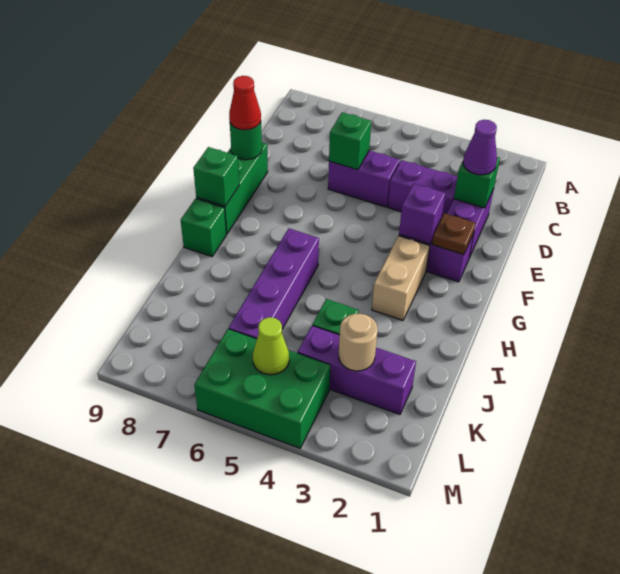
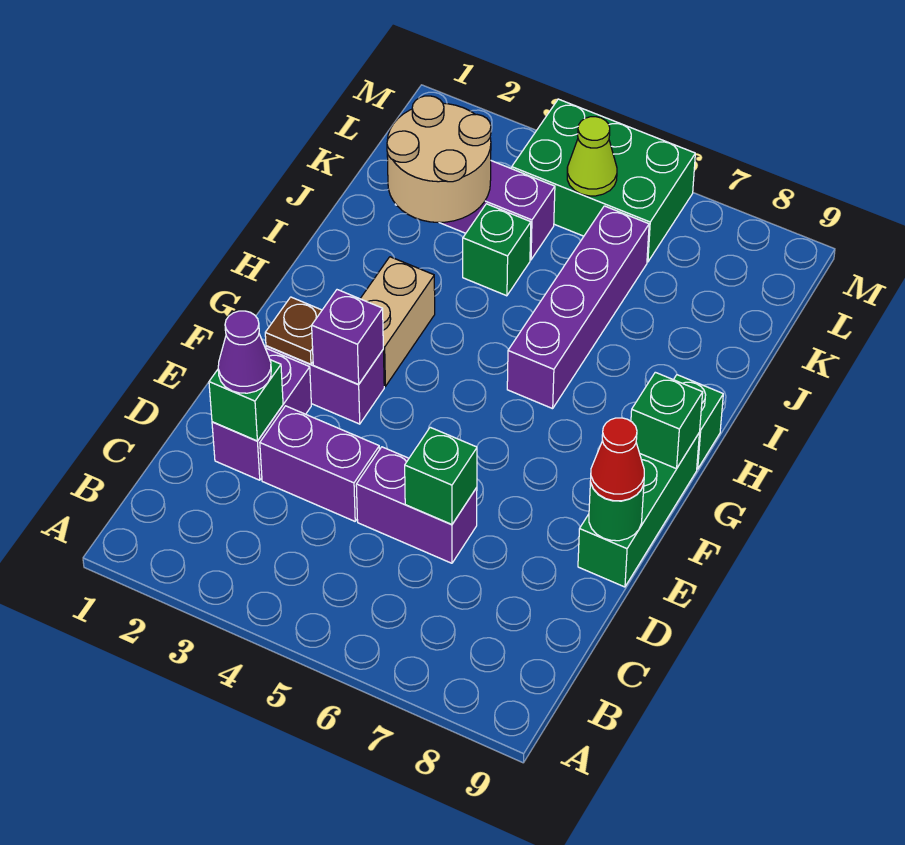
tan round brick K3 level 2 -> tan round brick J2:K3 level 2

